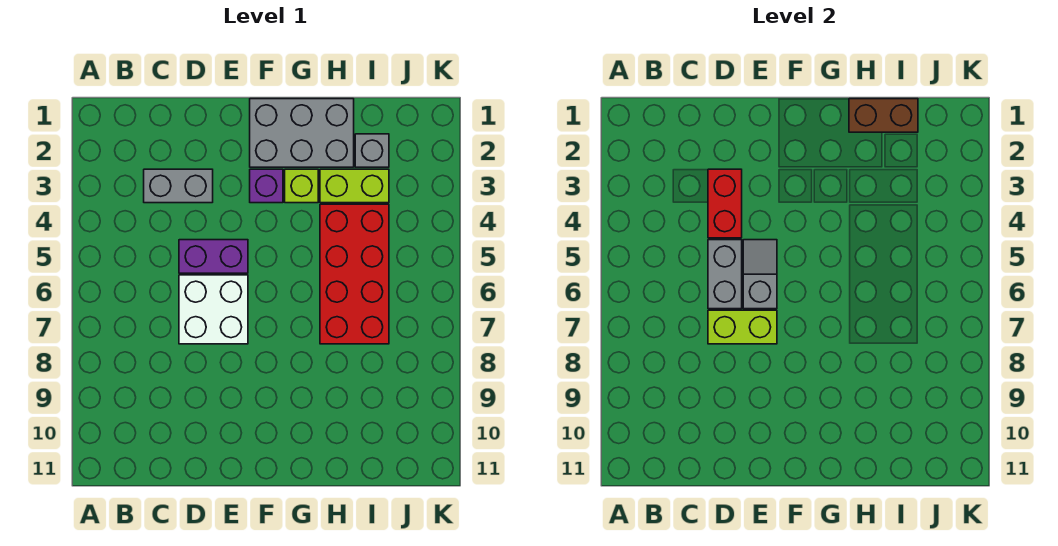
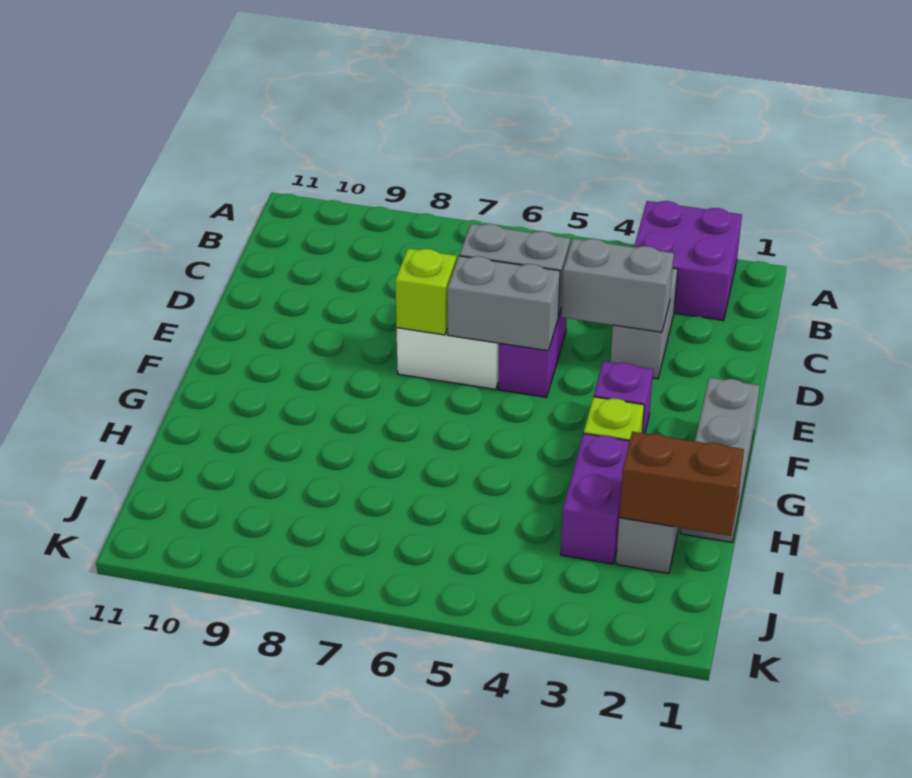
none -> purple brick A2:B3 level 1
red brick D3:D4 level 2 -> grey brick D3:D4 level 2
lime brick D7:E7 level 2 -> lime brick E7 level 2
grey slope E5:E6 level 2 top 6 -> grey brick E5:E6 level 2
grey brick F1:H2 level 1 -> grey brick F1:H1 level 1
brown brick H1:I1 level 2 -> brown brick I1:I2 level 2
lime brick H3:I3 level 1 -> purple brick H3:I3 level 1
red brick H4:I7 level 1 -> none

